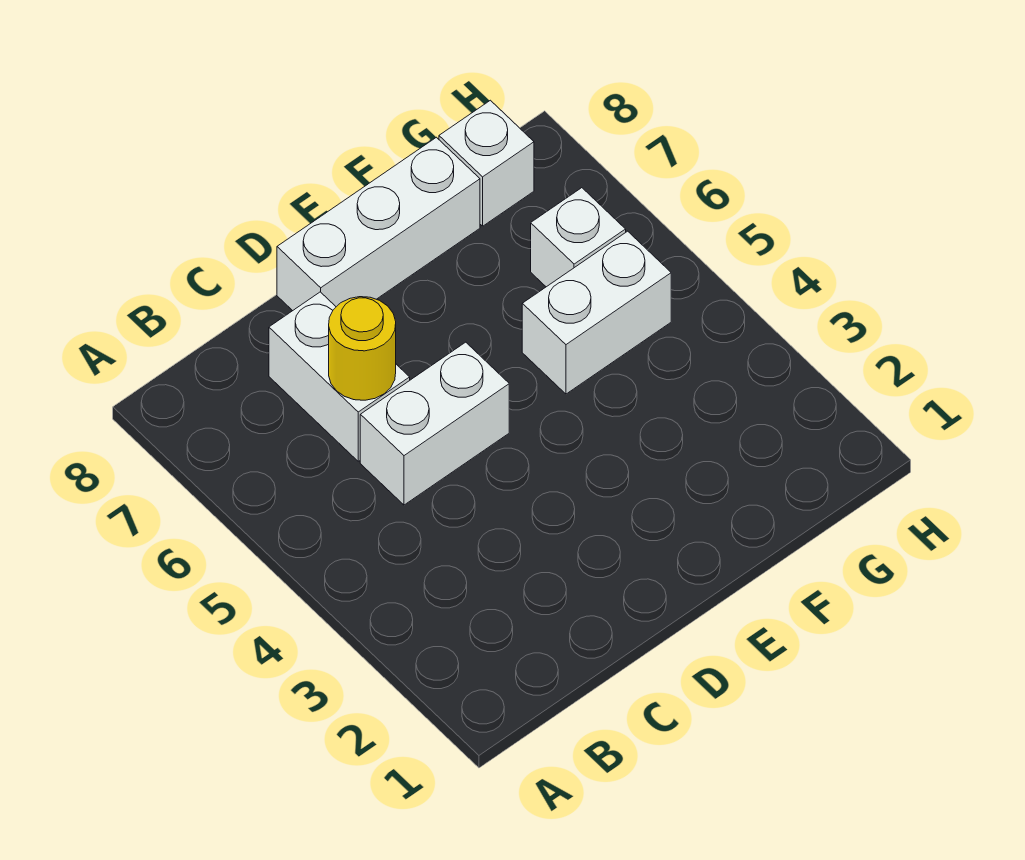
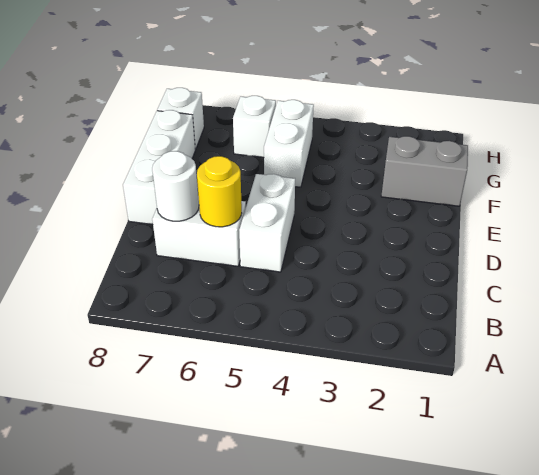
none -> white round brick C7 level 2
none -> grey brick F1:F2 level 1

